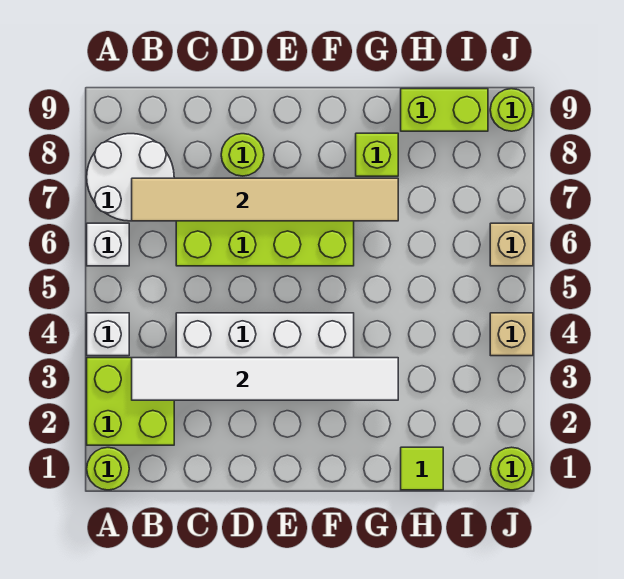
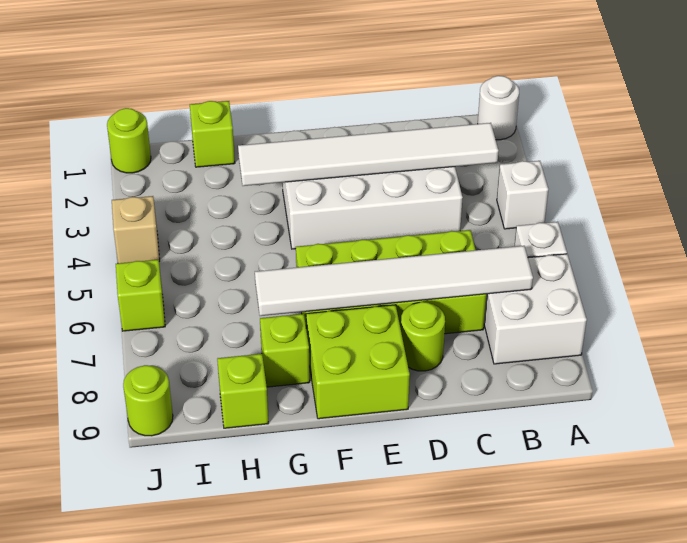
lime round brick A1 level 1 -> white round brick A1 level 1
lime brick A2:B3 level 1 -> lime brick E8:F9 level 1
white round brick A7:B8 level 1 -> white brick A7:B8 level 1
tan tile B7:G7 level 2 -> white tile B7:G7 level 2
lime tile H1 level 1 -> lime brick H1 level 1
lime brick H9:I9 level 1 -> lime brick H9 level 1
tan brick J6 level 1 -> lime brick J6 level 1

